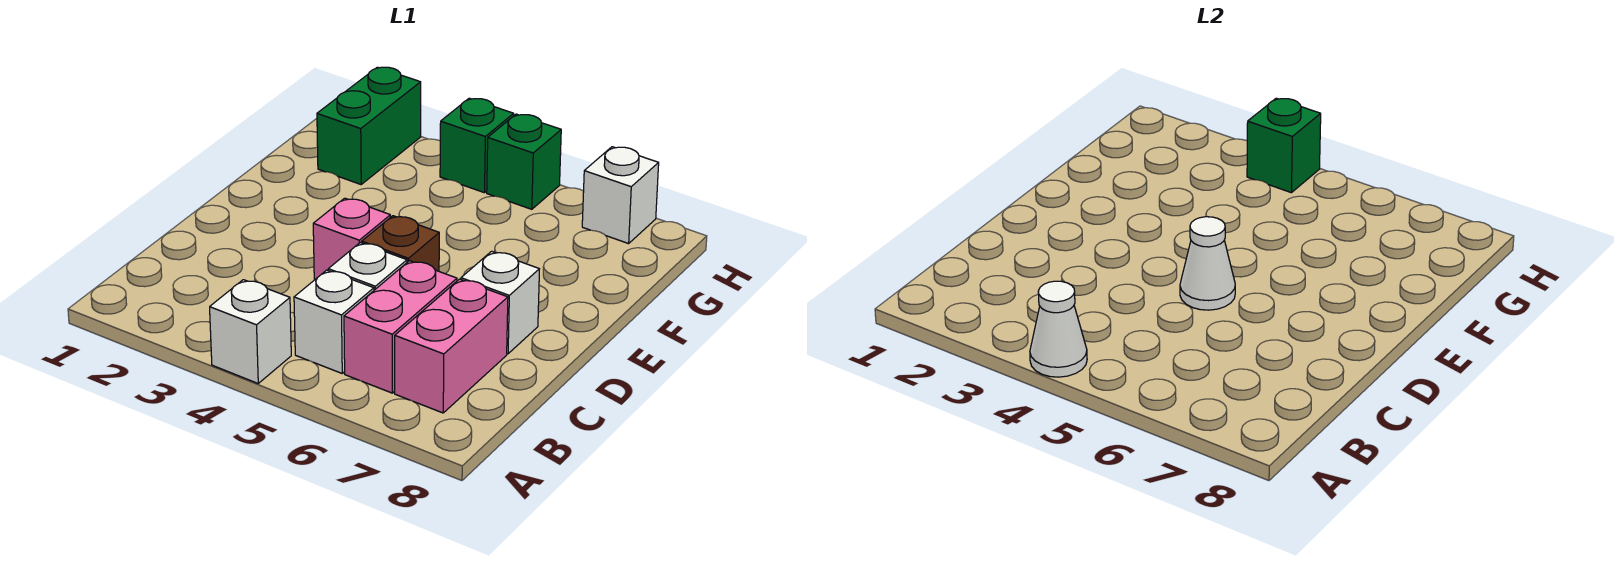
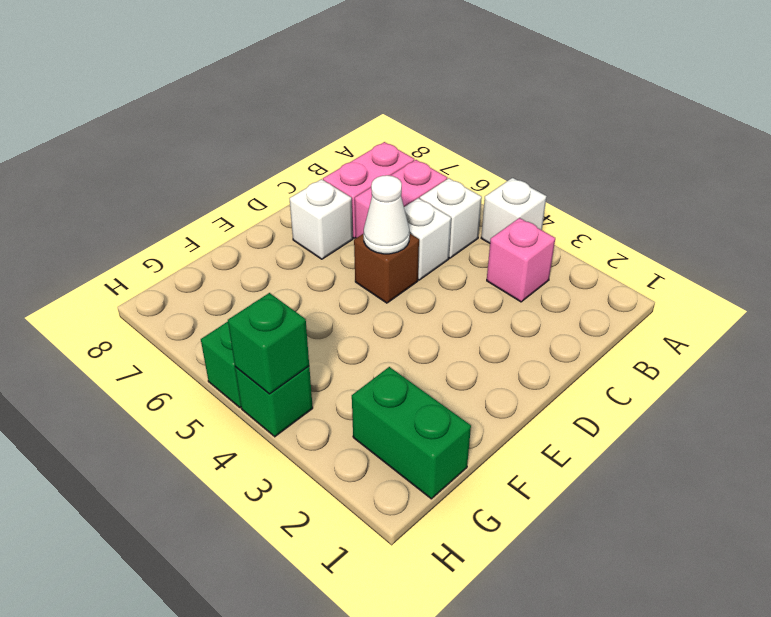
white cone A4 level 2 -> none
pink brick D4 level 1 -> pink brick B3 level 1
green brick G2:H2 level 1 -> green brick G1:G2 level 1
white brick H7 level 1 -> none

